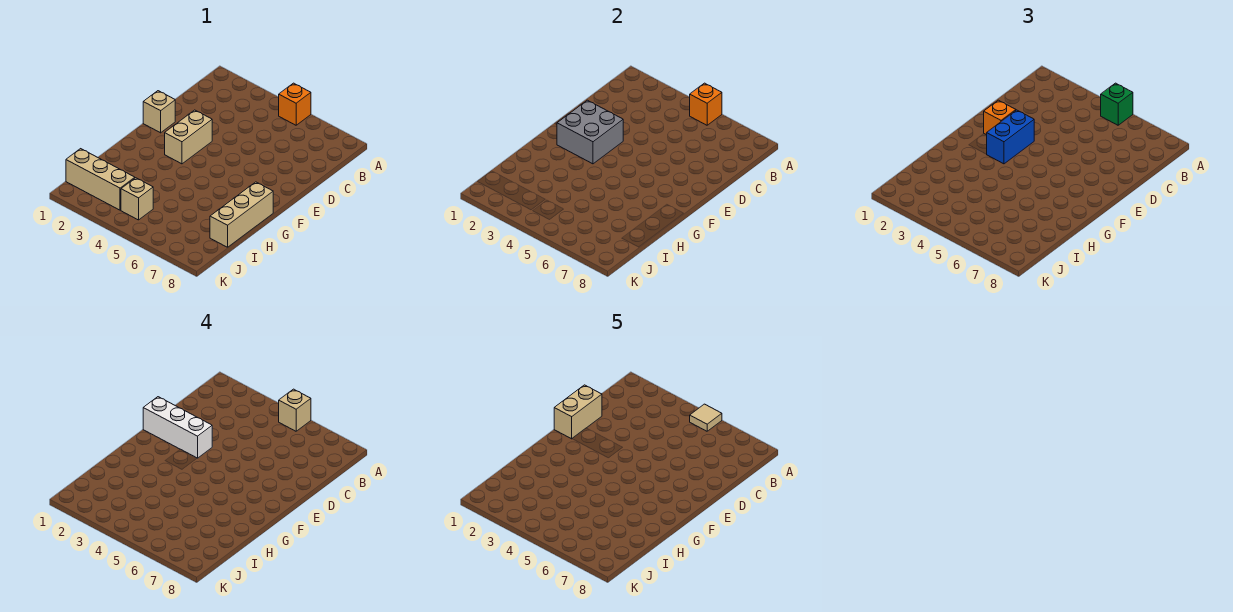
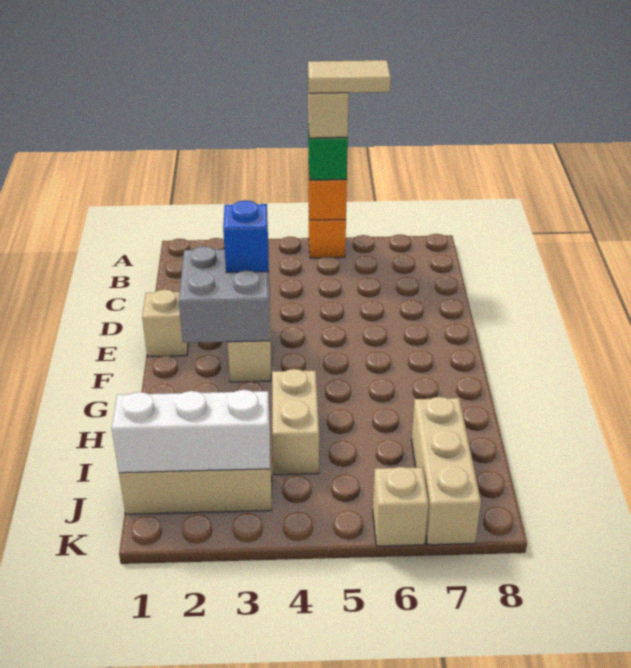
tan tile A5 level 5 -> tan tile A5:A6 level 5
tan brick D1:E1 level 5 -> tan brick H4:I4 level 1
white brick E1:E3 level 4 -> white brick J1:J3 level 2
orange brick E2 level 3 -> none
blue brick E3:F3 level 3 -> blue brick E3 level 3
tan brick G8:I8 level 1 -> tan brick I7:K7 level 1
tan brick J4 level 1 -> tan brick K6 level 1

